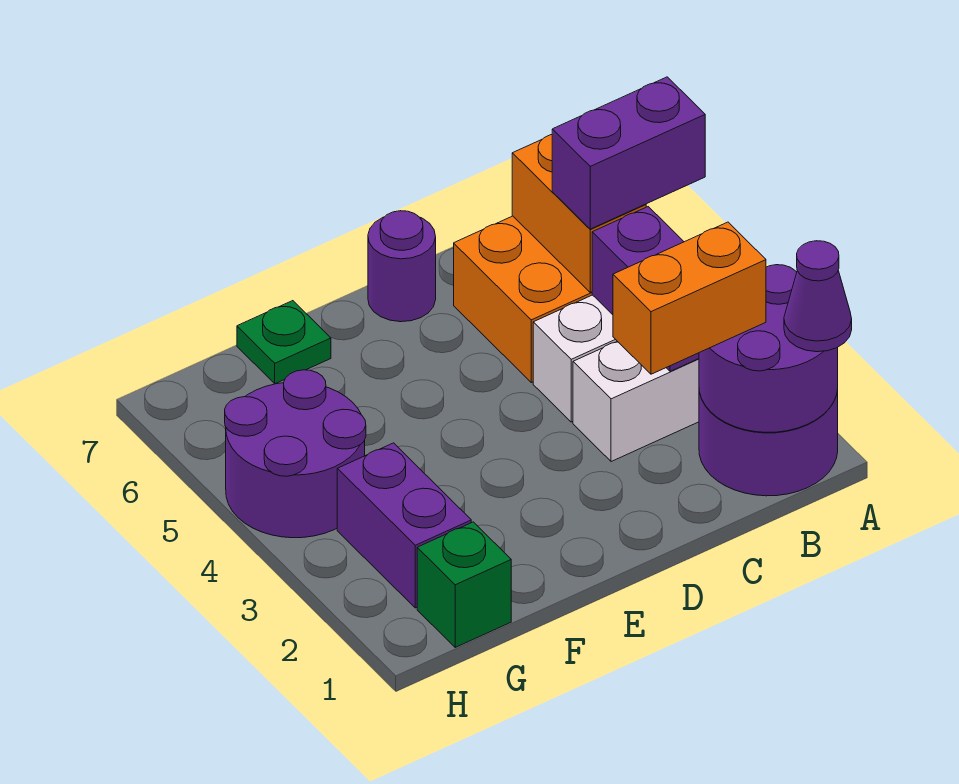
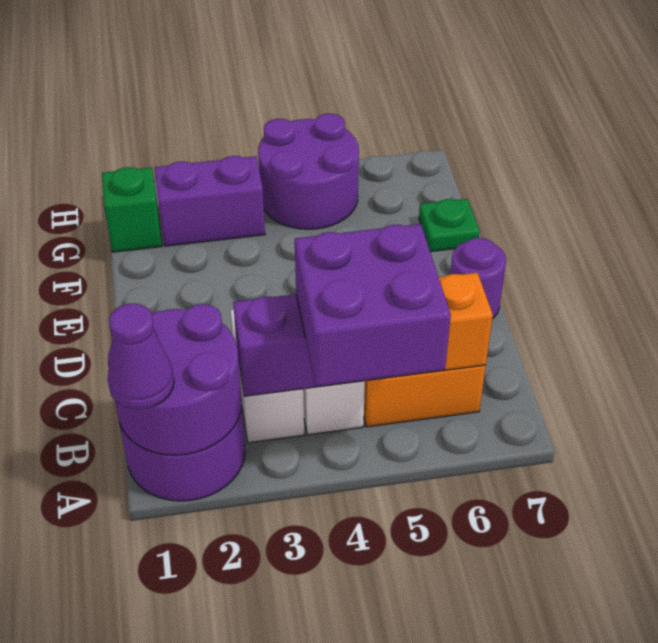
purple brick A5:B5 level 3 -> purple brick A4:B5 level 3
orange brick B2:C2 level 3 -> none

